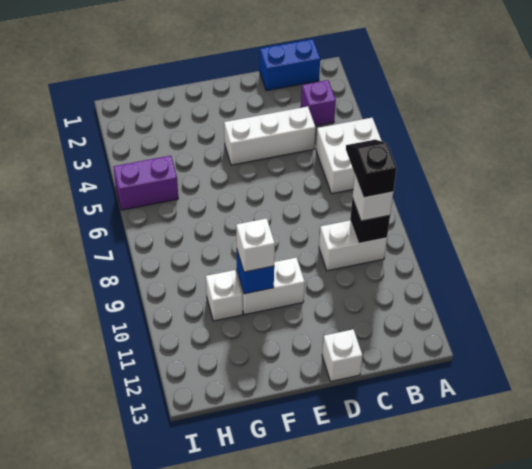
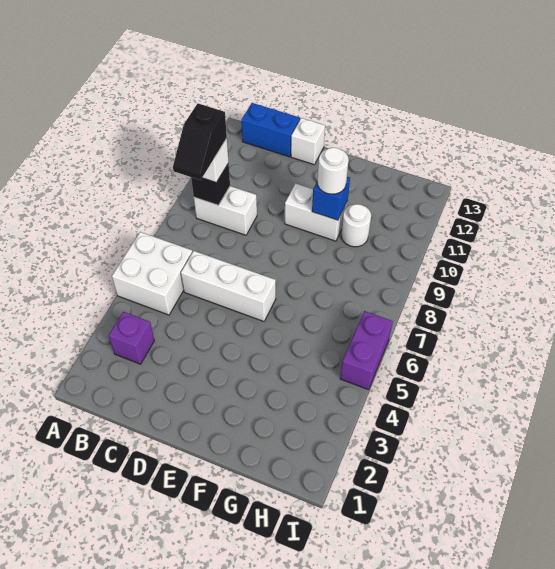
blue brick B1:C1 level 1 -> blue brick B13:C13 level 1
white brick C4:E4 level 1 -> white brick C6:E6 level 1
white brick F10 level 3 -> white round brick F10 level 3
white brick G10 level 1 -> white round brick G10 level 1
purple brick H5:I5 level 1 -> purple brick I5:I6 level 1

